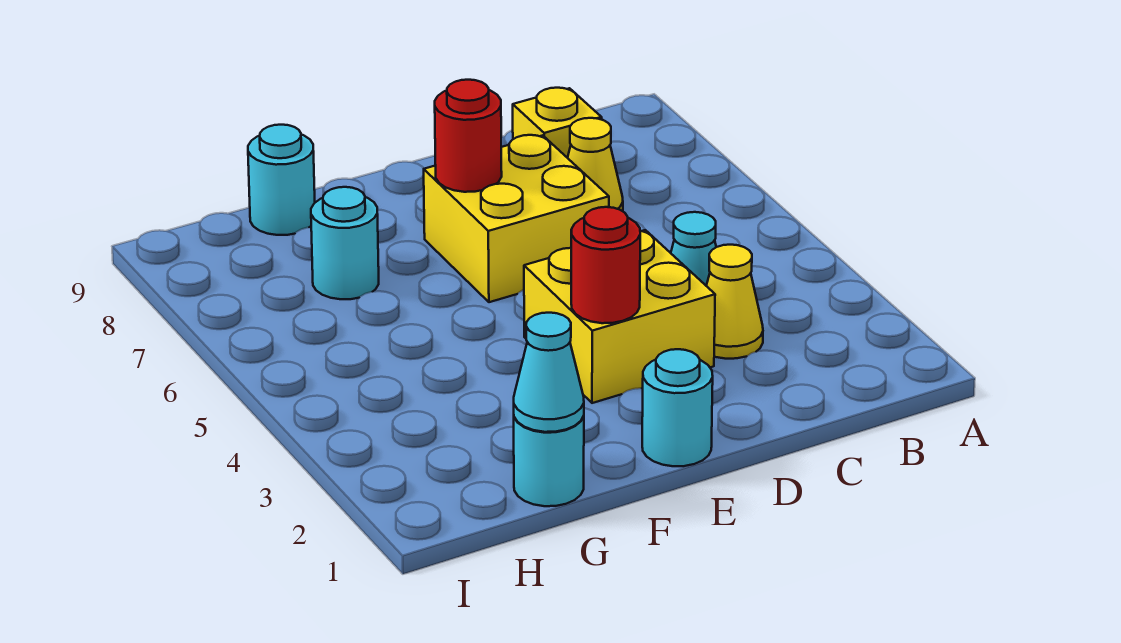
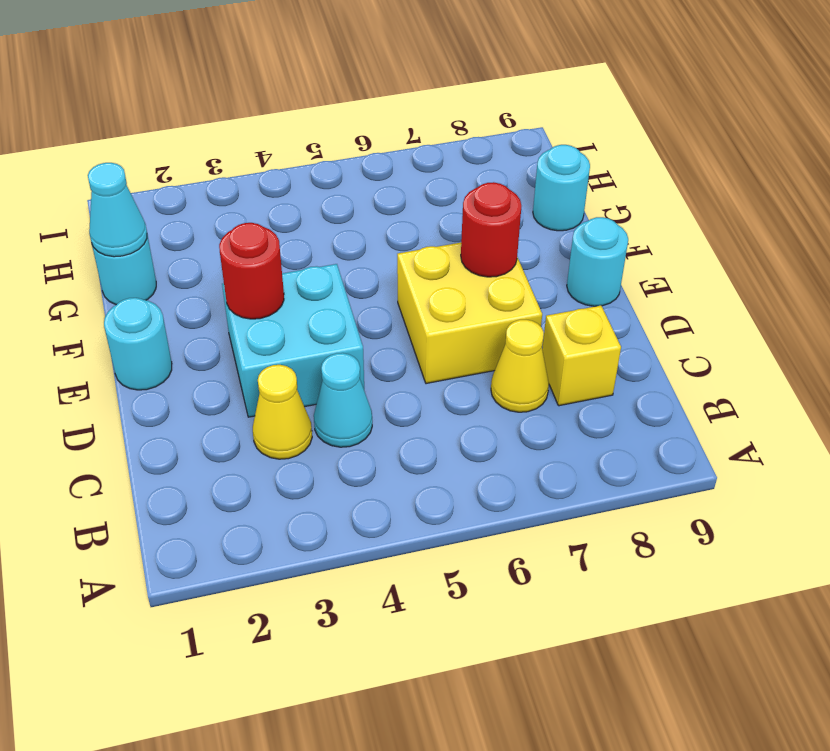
yellow brick D3:E4 level 1 -> cyan brick D3:E4 level 1
cyan round brick G7 level 1 -> cyan round brick E9 level 1

